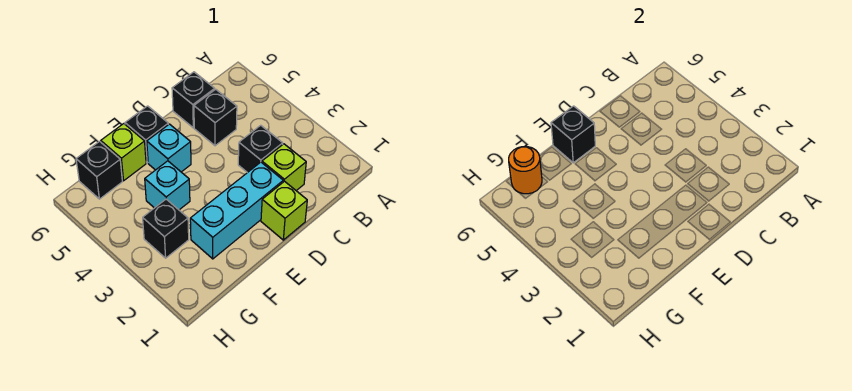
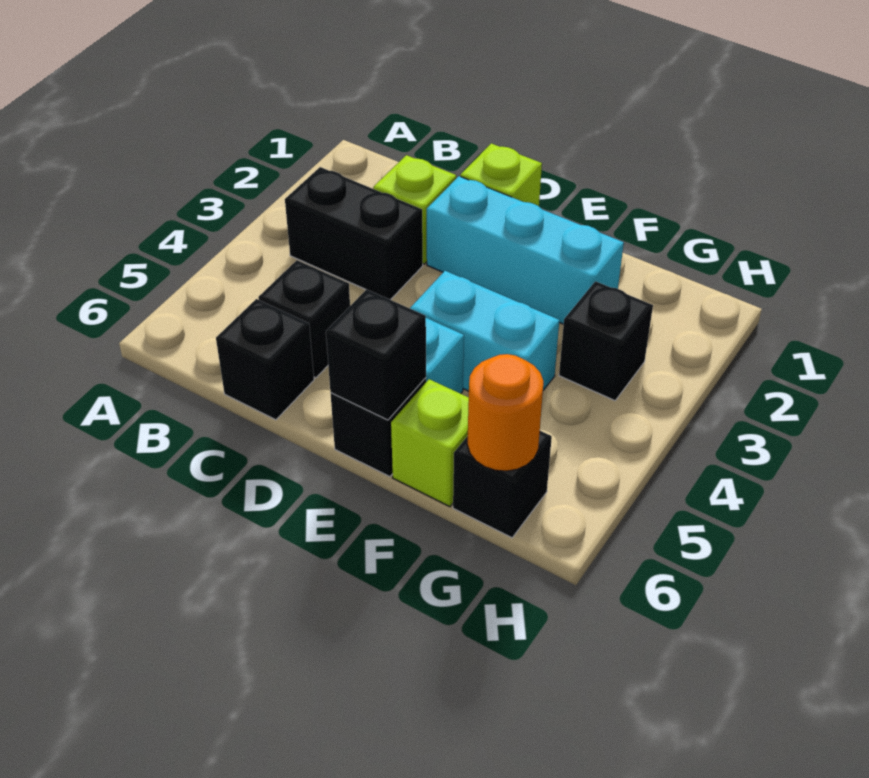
black brick C3 level 1 -> black brick B3:C3 level 1
cyan brick F4 level 1 -> cyan brick E4:F4 level 1

